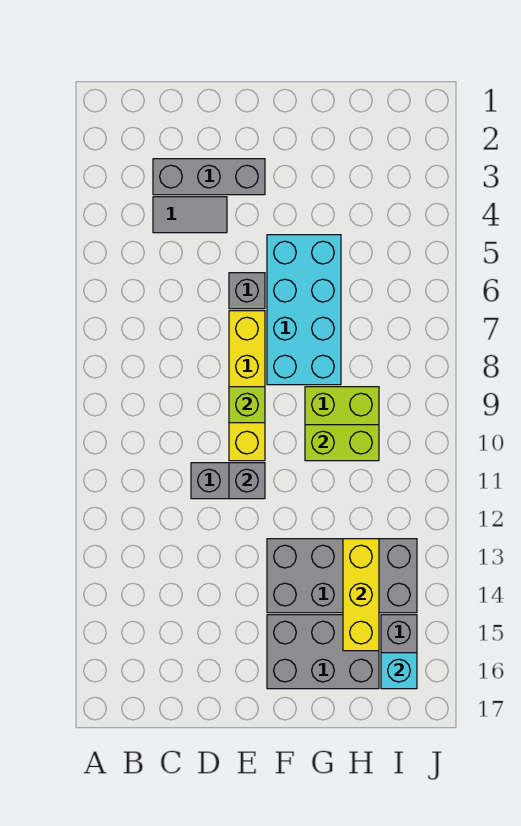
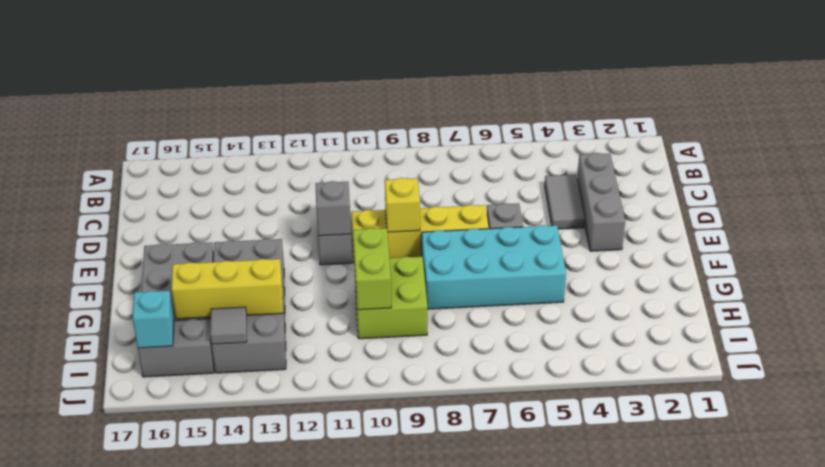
lime brick E9 level 2 -> yellow brick E9 level 2
none -> grey tile I14 level 2

